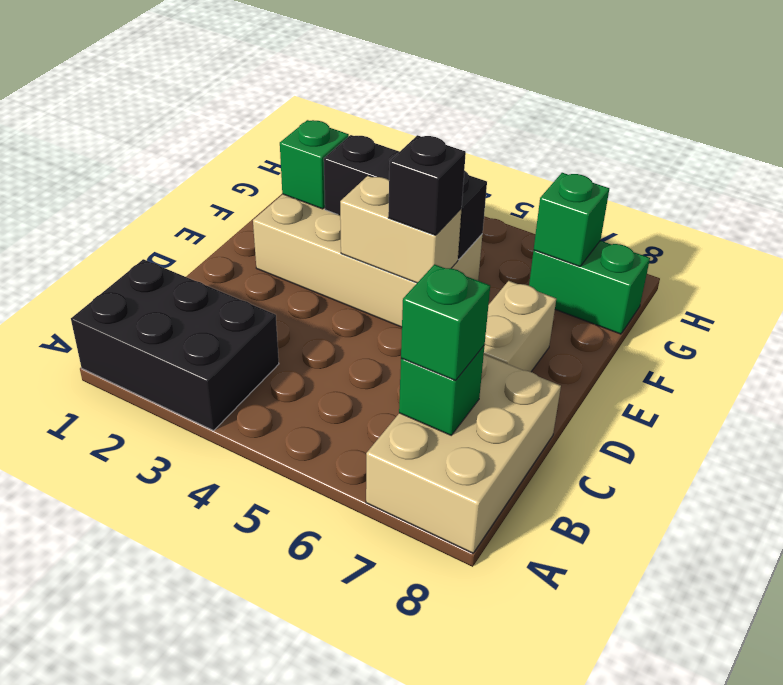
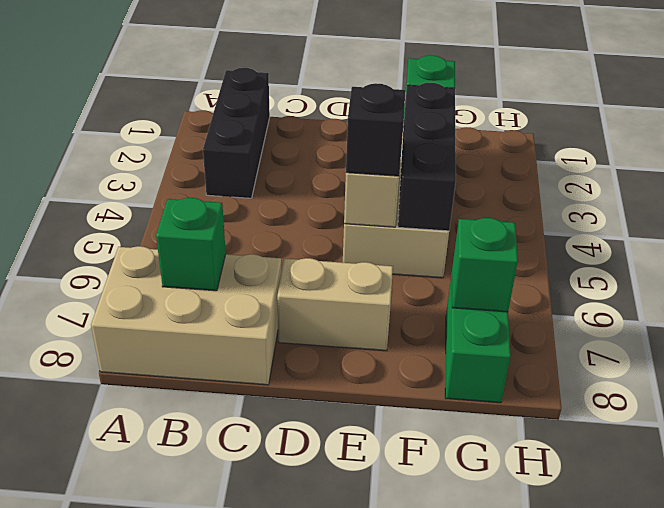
black brick A1:B3 level 1 -> black brick B1:B3 level 1
green brick B7 level 3 -> none

